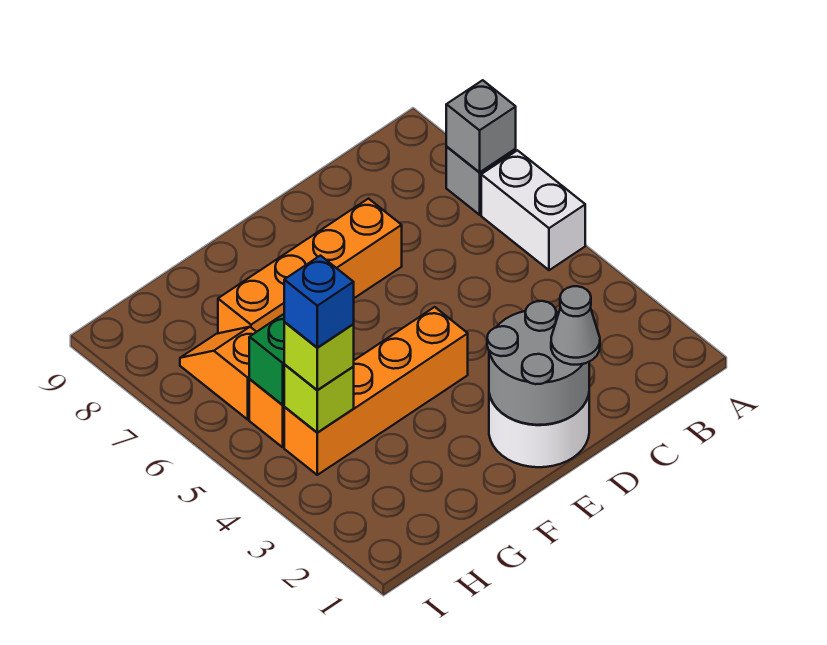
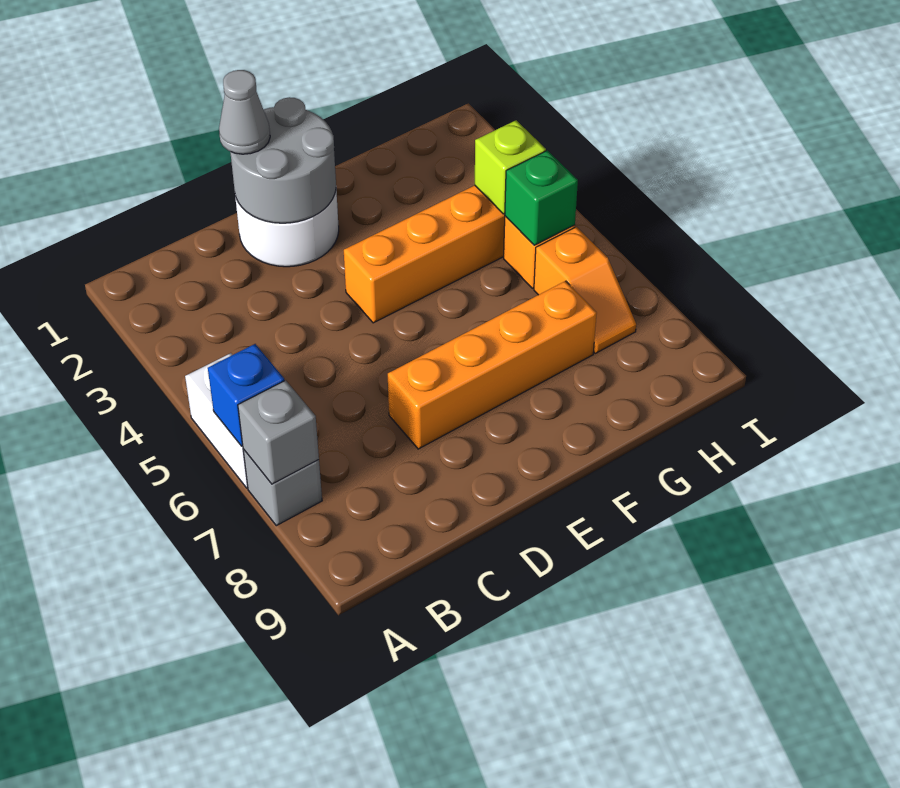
lime brick H4 level 3 -> none
blue brick H4 level 4 -> blue brick A6 level 2

